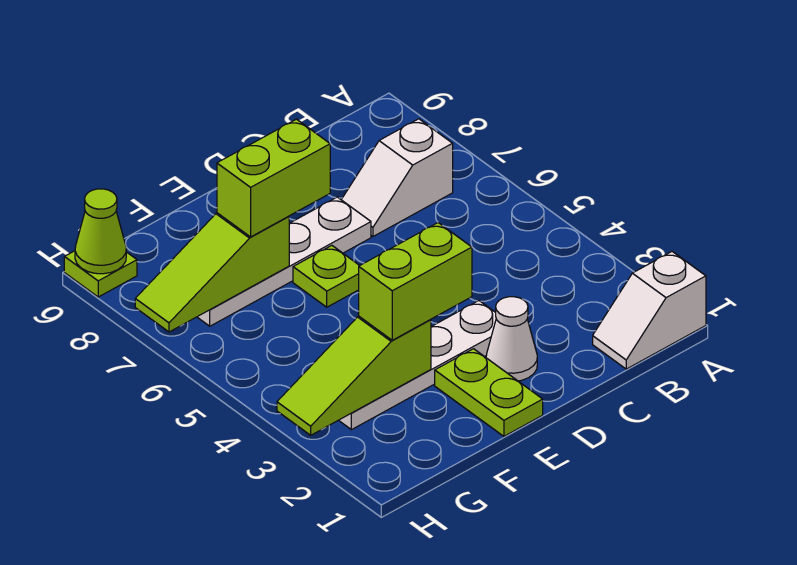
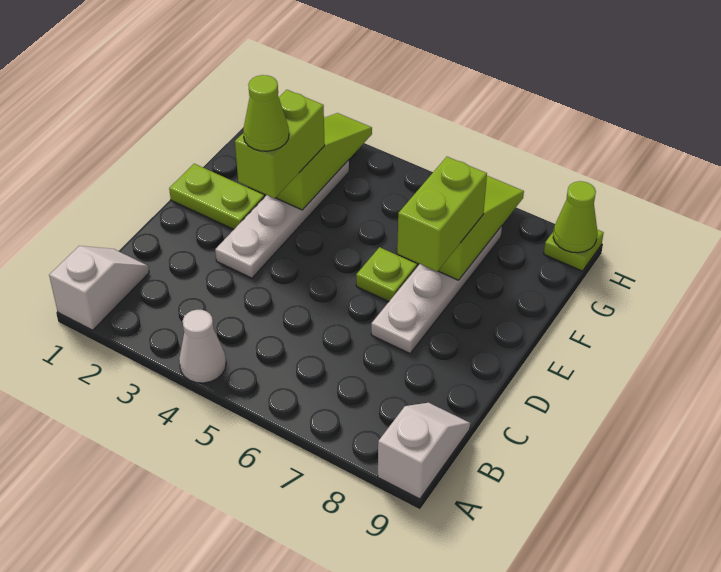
white slope B7:C7 level 1 top B -> white slope A9:B9 level 1 top A
white cone D2 level 1 -> white cone A4 level 1
none -> lime cone E3 level 4

